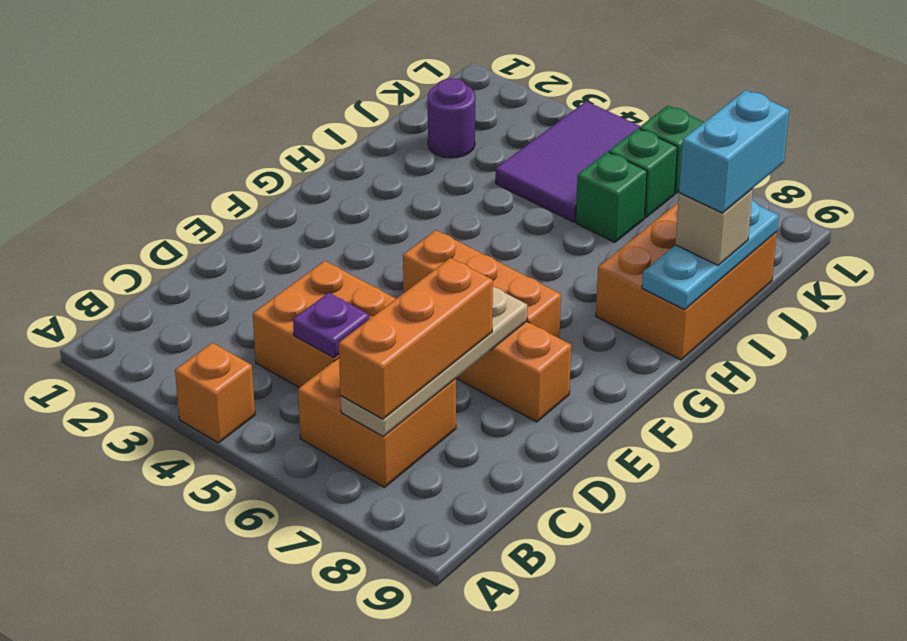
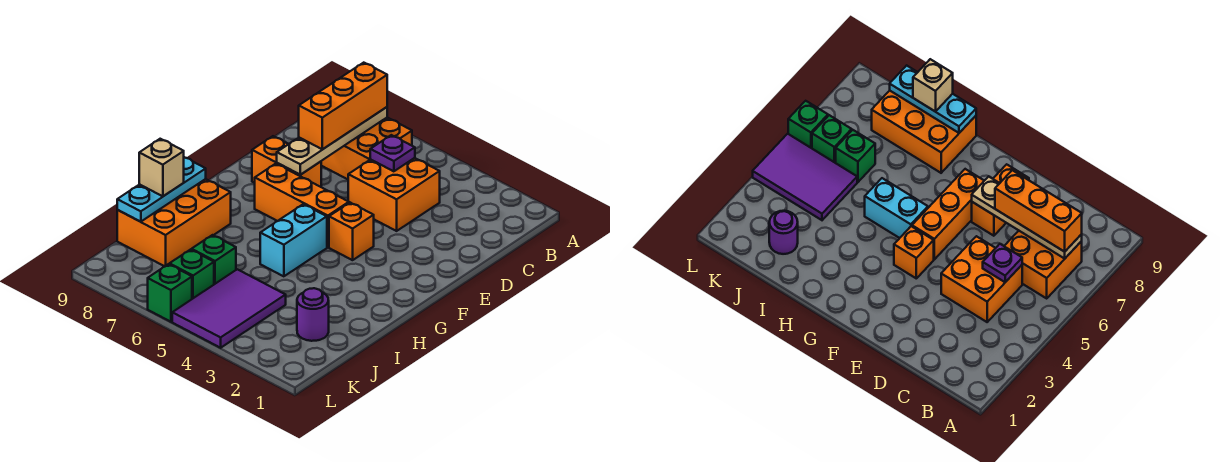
orange brick A4 level 1 -> orange brick F4 level 1
cyan brick I9:J9 level 4 -> cyan brick G5:H5 level 1

